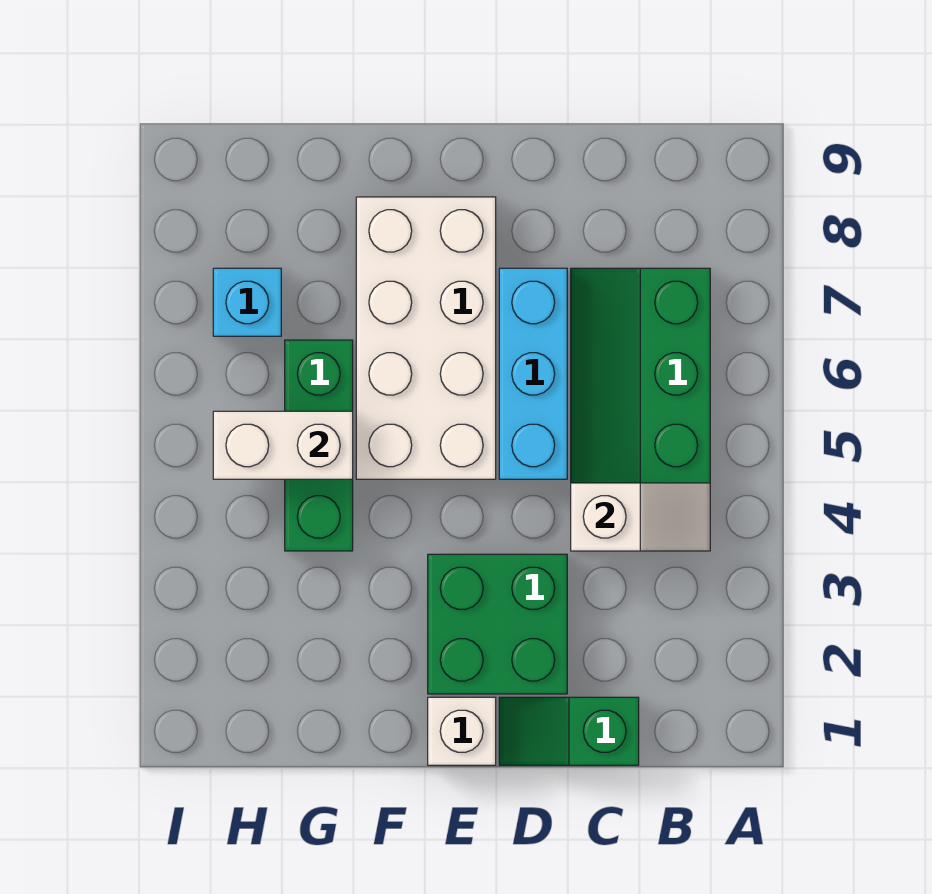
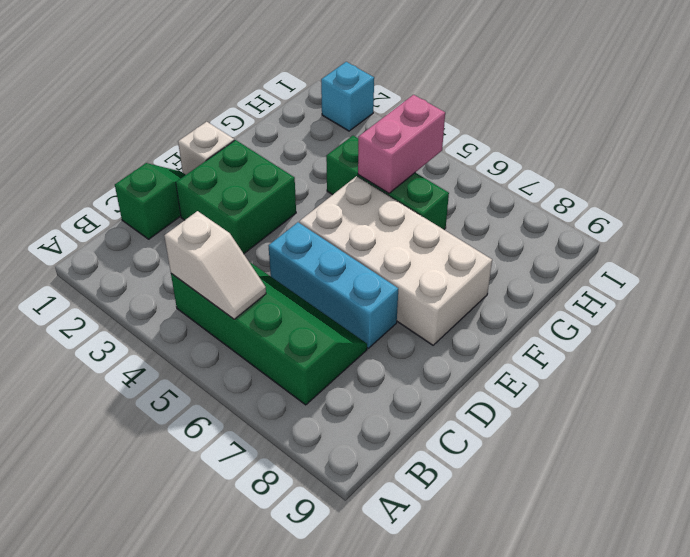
white slope B4:C4 level 2 top C -> white slope B4:B5 level 2 top 4
white brick G5:H5 level 2 -> pink brick G5:H5 level 2
cyan brick H7 level 1 -> cyan brick I2 level 1

